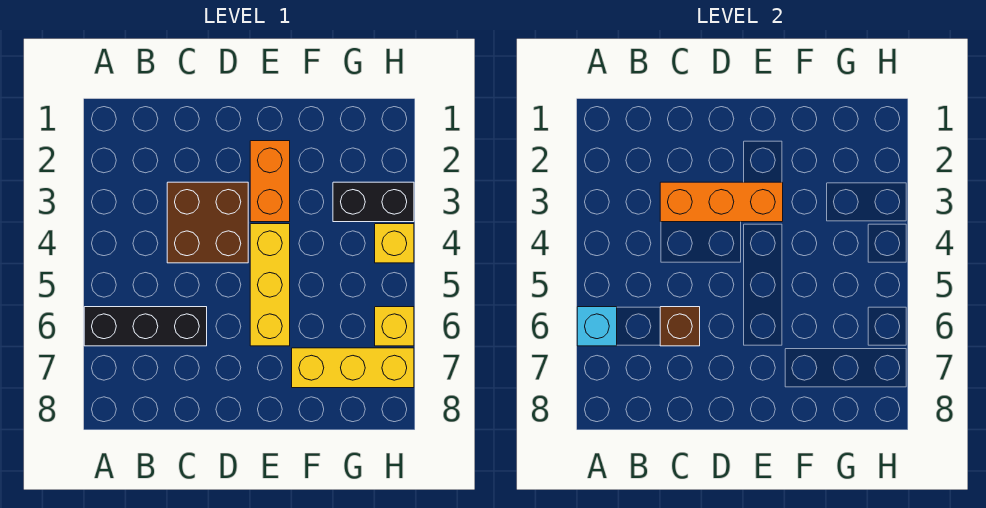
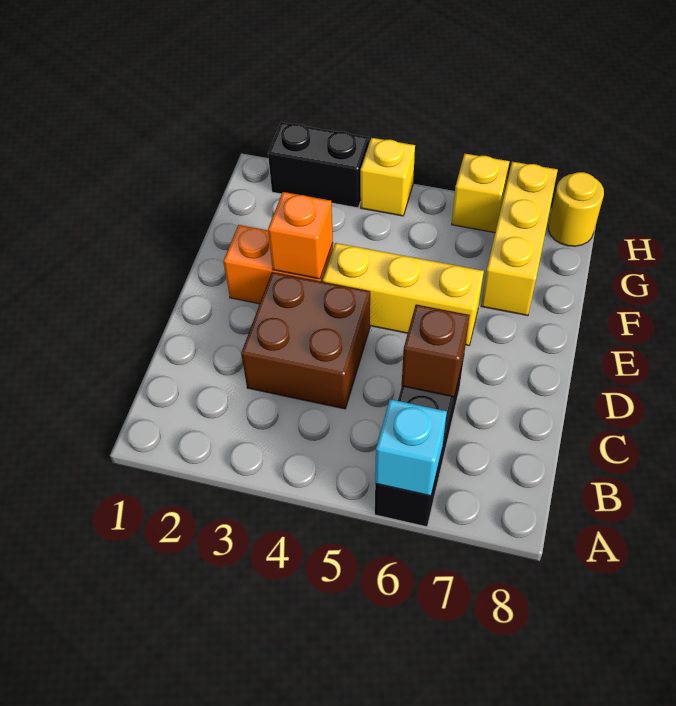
orange brick C3:E3 level 2 -> orange brick E3 level 2
black brick G3:H3 level 1 -> black brick H2:H3 level 1
none -> yellow round brick H8 level 1

